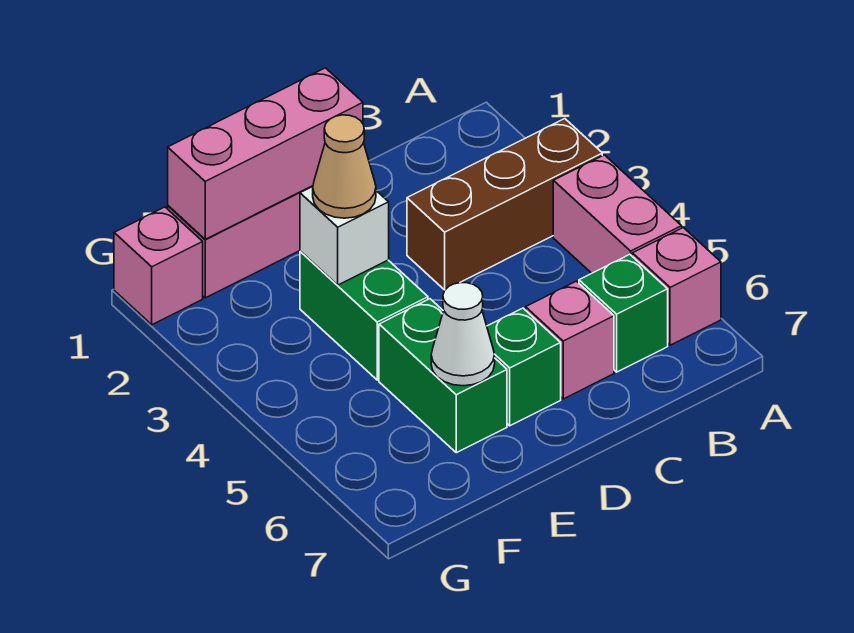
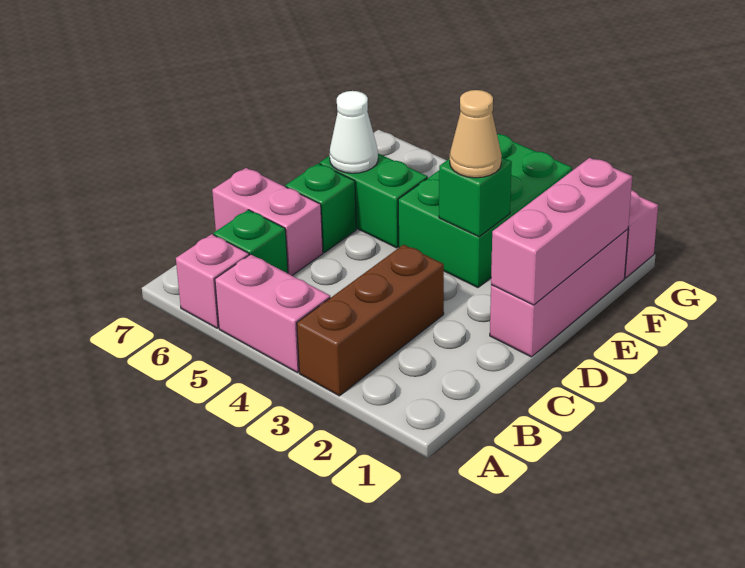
pink brick C6 level 1 -> pink brick C6:C7 level 1
green brick E3:E4 level 1 -> green brick E3:G4 level 1
white brick E3 level 2 -> green brick E3 level 2

